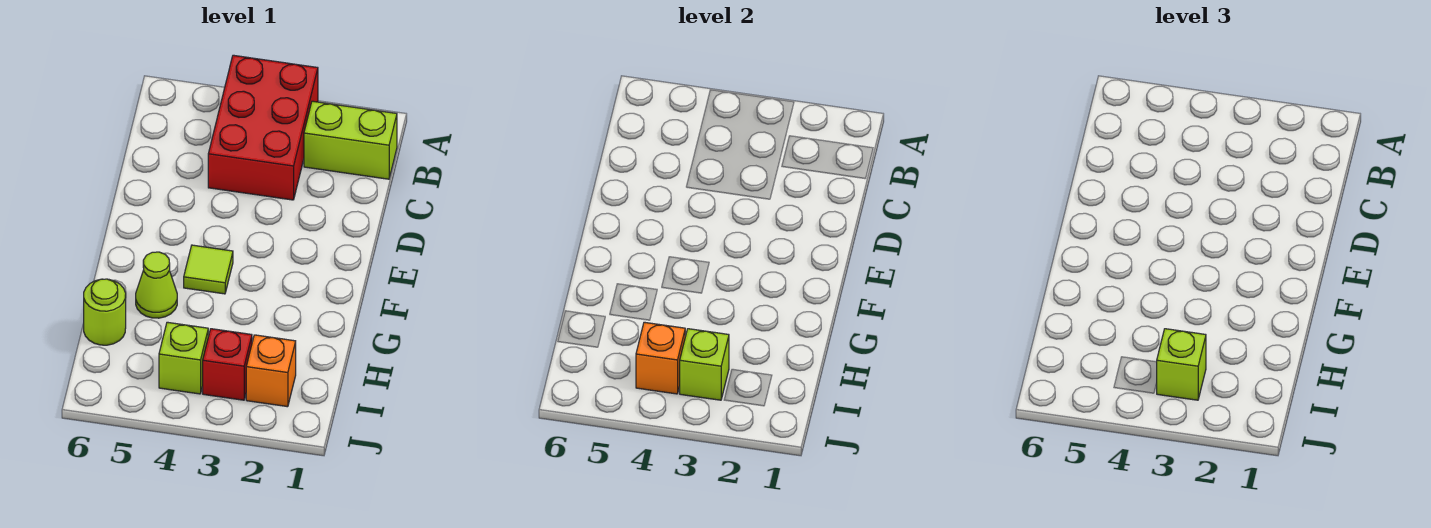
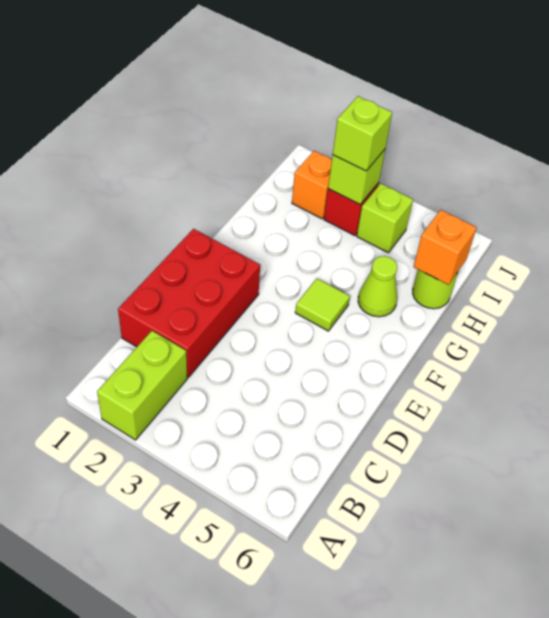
red brick A3:C4 level 1 -> red brick C1:E2 level 1
lime brick B1:B2 level 1 -> lime brick A2:B2 level 1
orange brick I4 level 2 -> orange brick H6 level 2

